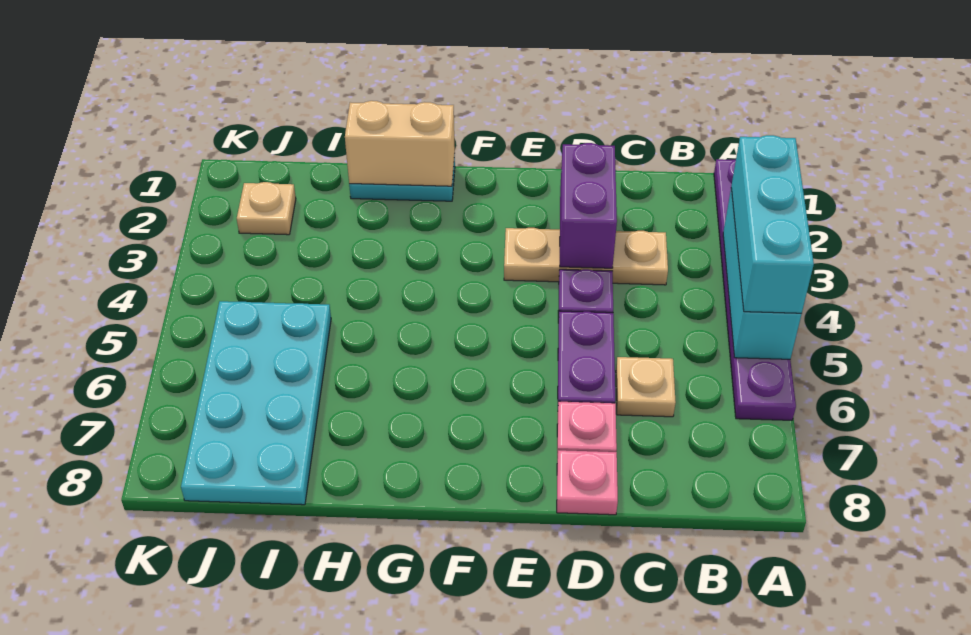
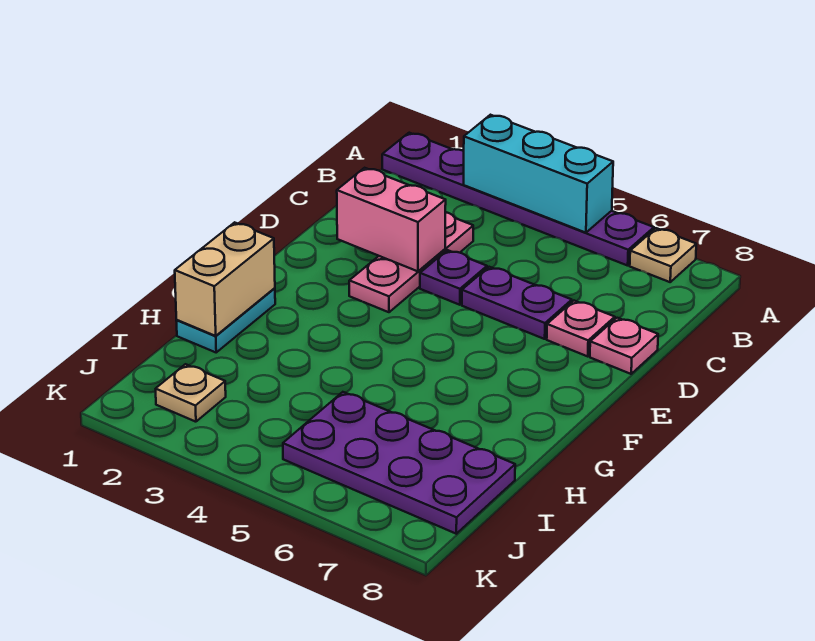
cyan brick A3:A5 level 3 -> none
tan plate C3:E3 level 1 -> pink plate C3:E3 level 1
tan plate C6 level 1 -> tan plate A7 level 1
purple brick D2:D3 level 2 -> pink brick D2:D3 level 2
cyan plate I5:J8 level 1 -> purple plate I5:J8 level 1

